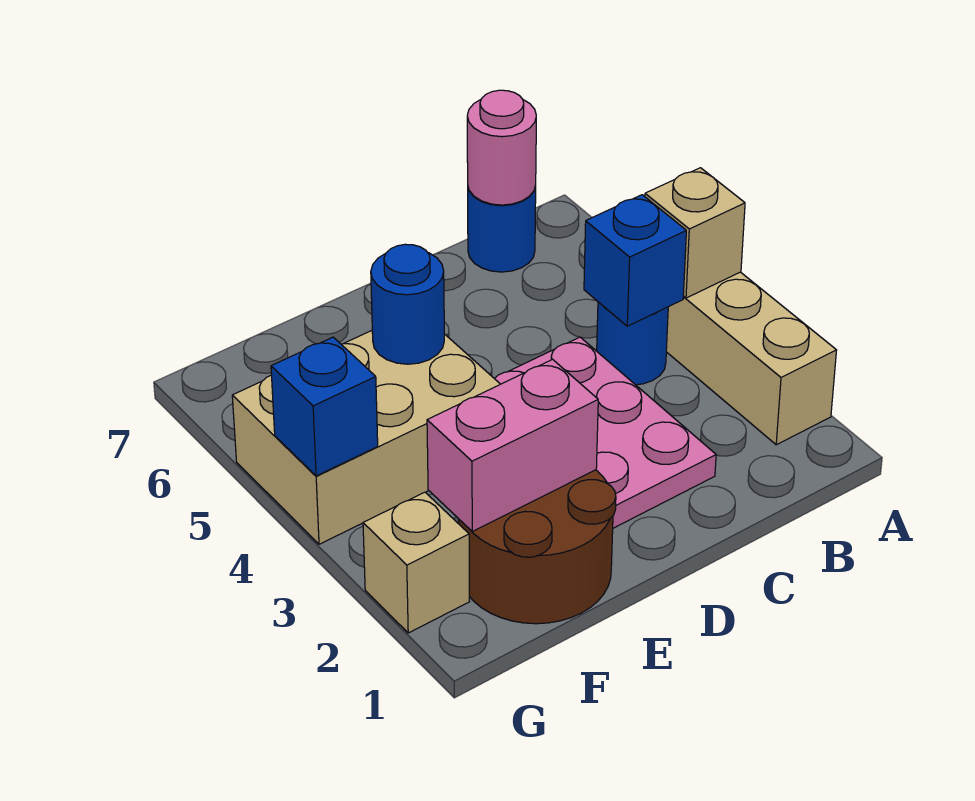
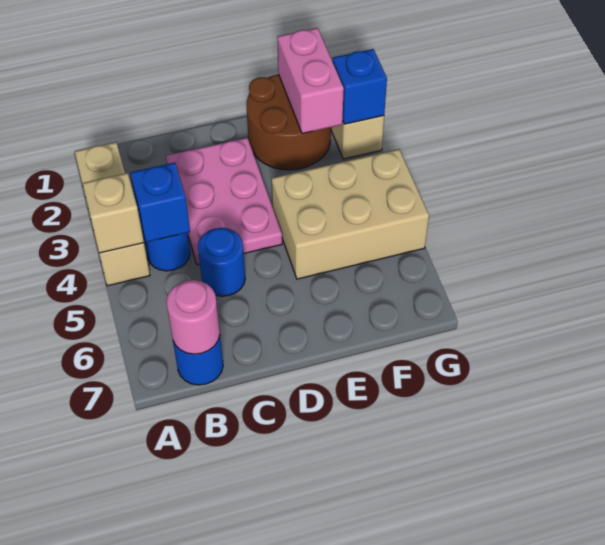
pink brick E2:F2 level 2 -> pink brick F1:F2 level 2
blue round brick E5 level 2 -> blue round brick C5 level 1
blue brick G4 level 2 -> blue brick G2 level 2

